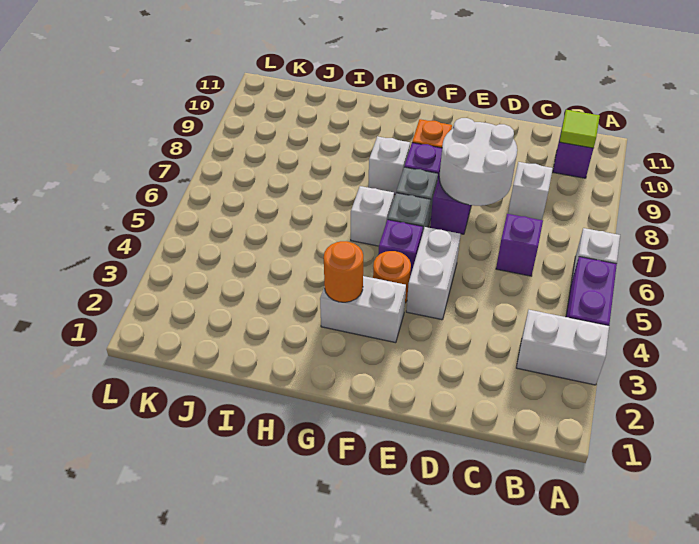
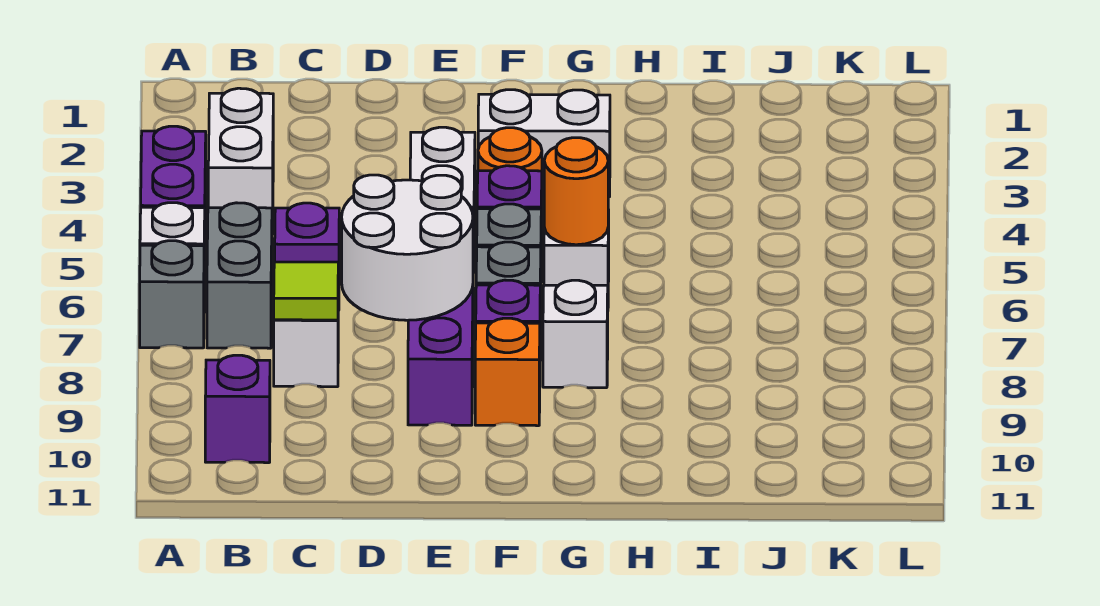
white brick A3:B3 level 1 -> white brick B3:B4 level 1
none -> grey brick A7 level 1
none -> grey brick B6:B7 level 1
lime tile B10 level 2 -> lime tile C8 level 2
orange round brick G3 level 2 -> orange round brick G6 level 2

